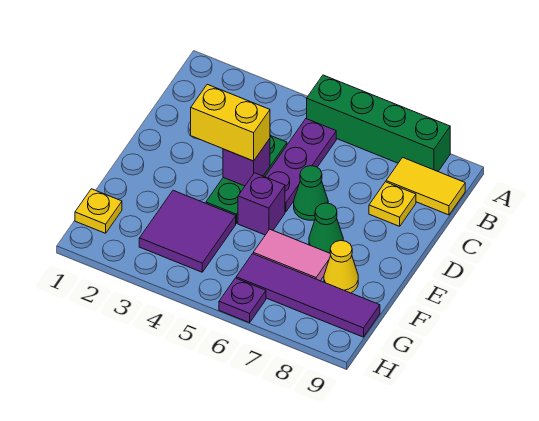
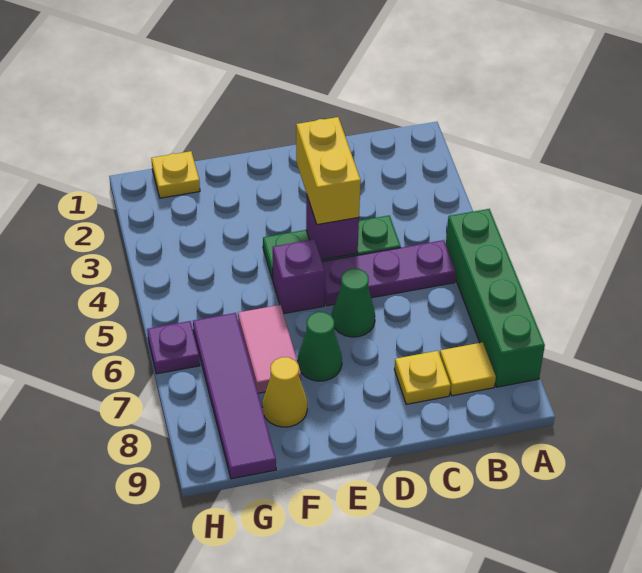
yellow tile B8:B9 level 1 -> yellow tile B8 level 1
purple tile F3:G4 level 1 -> none

